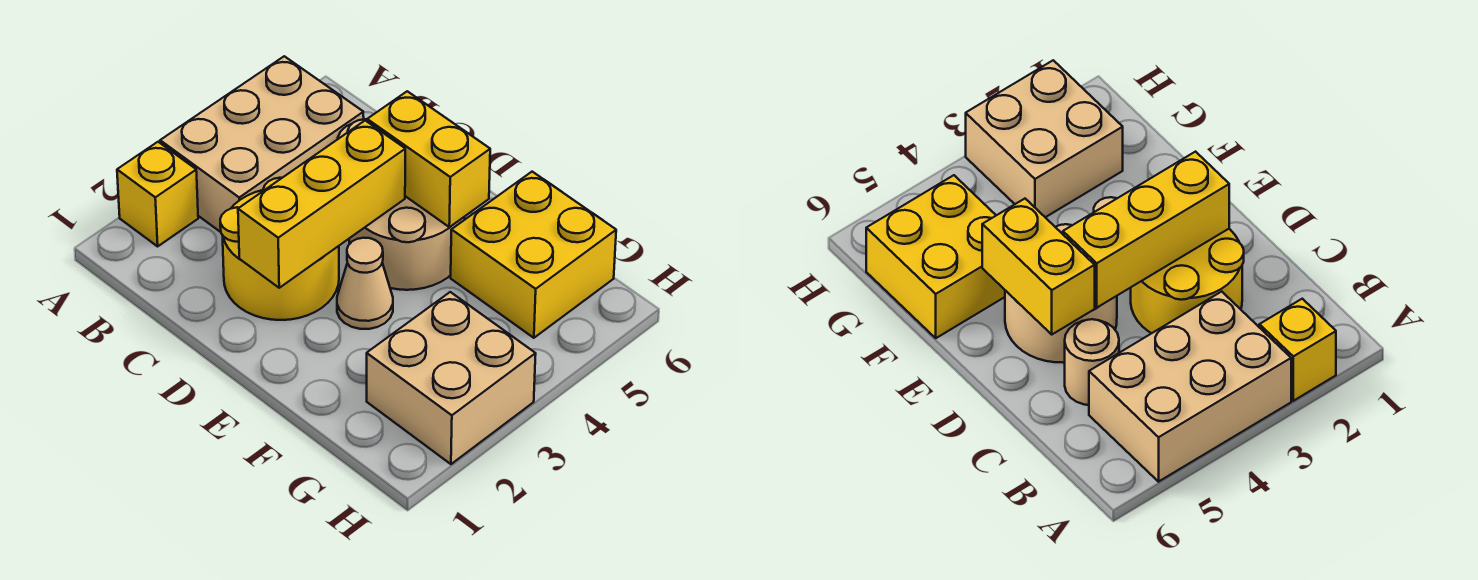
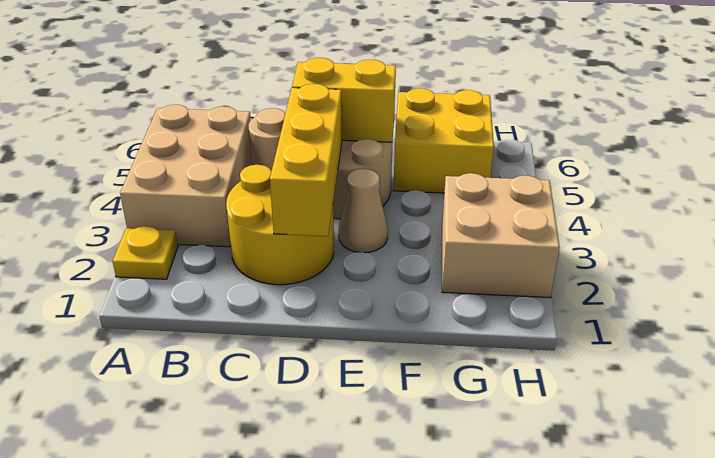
yellow brick A2 level 1 -> yellow plate A2 level 1

